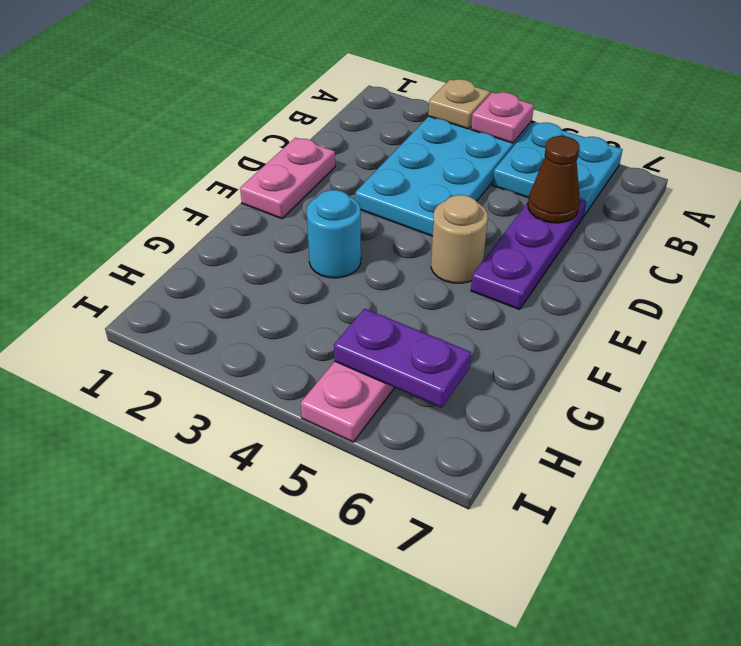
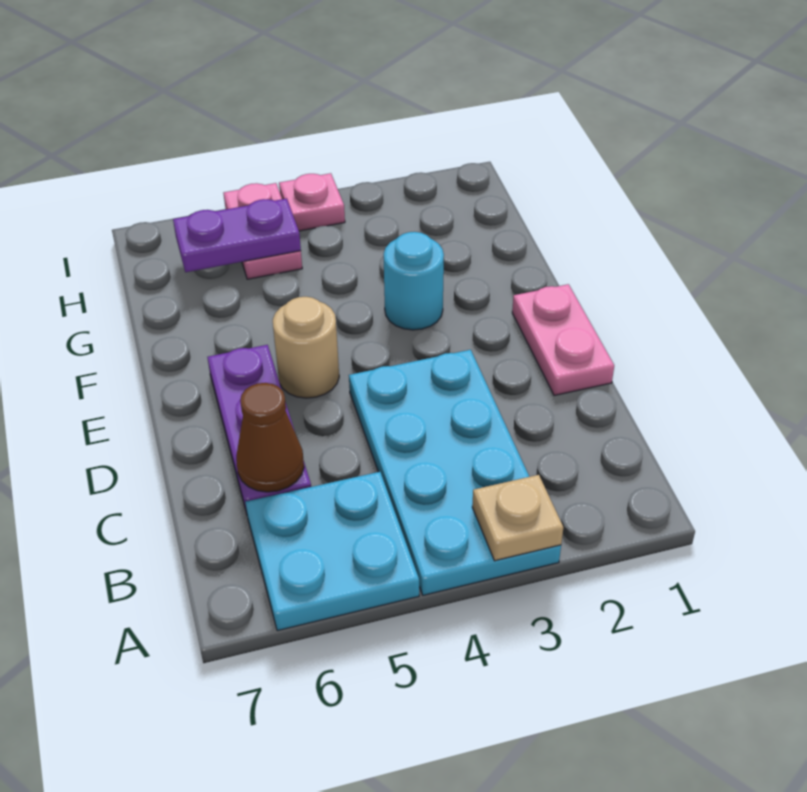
pink plate A4 level 2 -> pink plate I4 level 1

